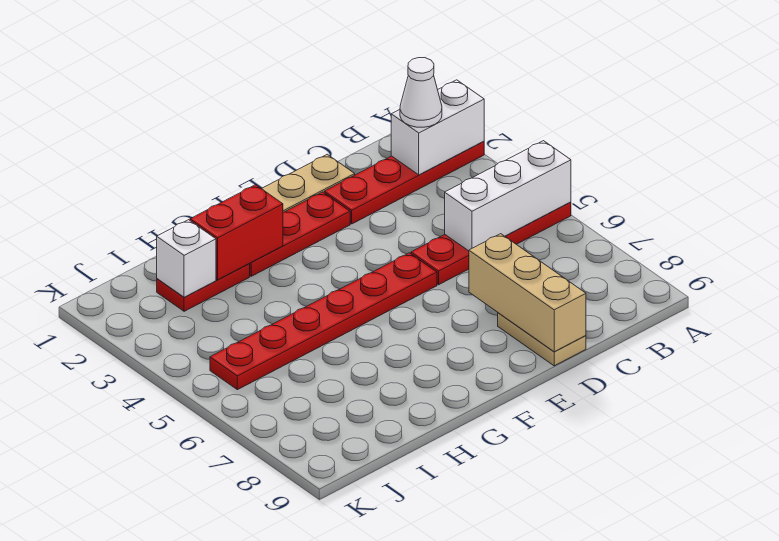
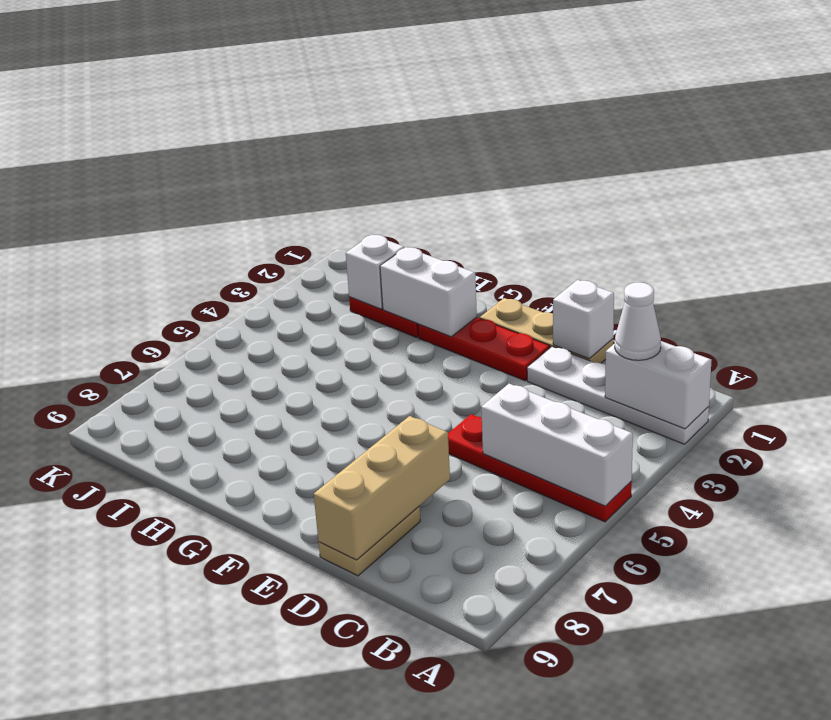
red plate A2:D2 level 1 -> white plate A2:D2 level 1
none -> white brick D1 level 2
red plate E5:J5 level 1 -> none
red brick G2:H2 level 2 -> white brick G2:H2 level 2

